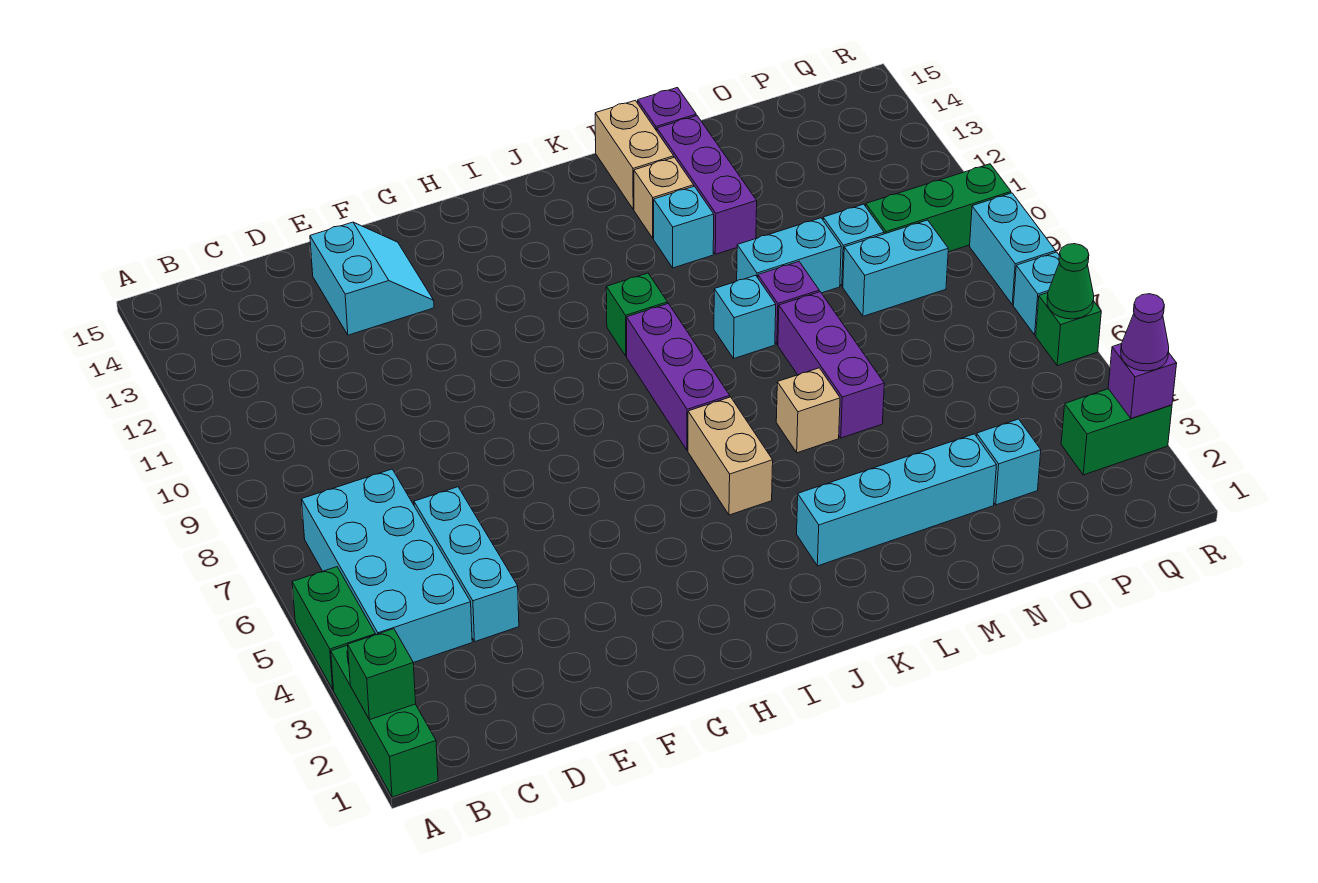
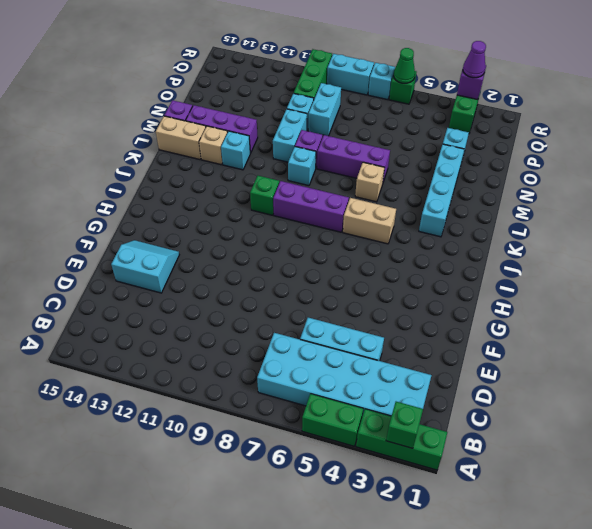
cyan brick B4:C7 level 1 -> cyan brick B2:C7 level 1

